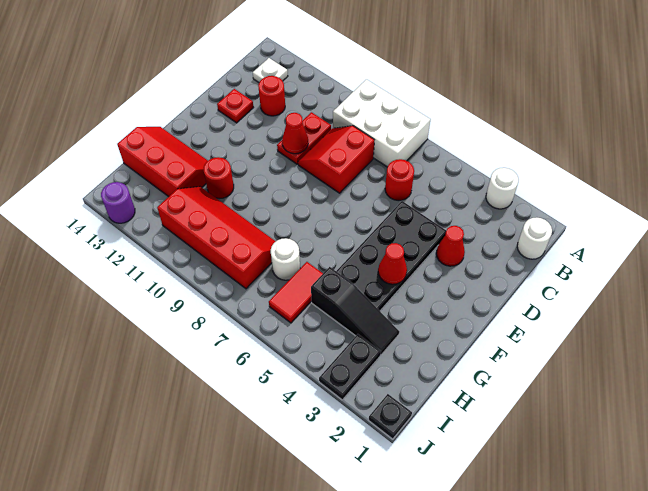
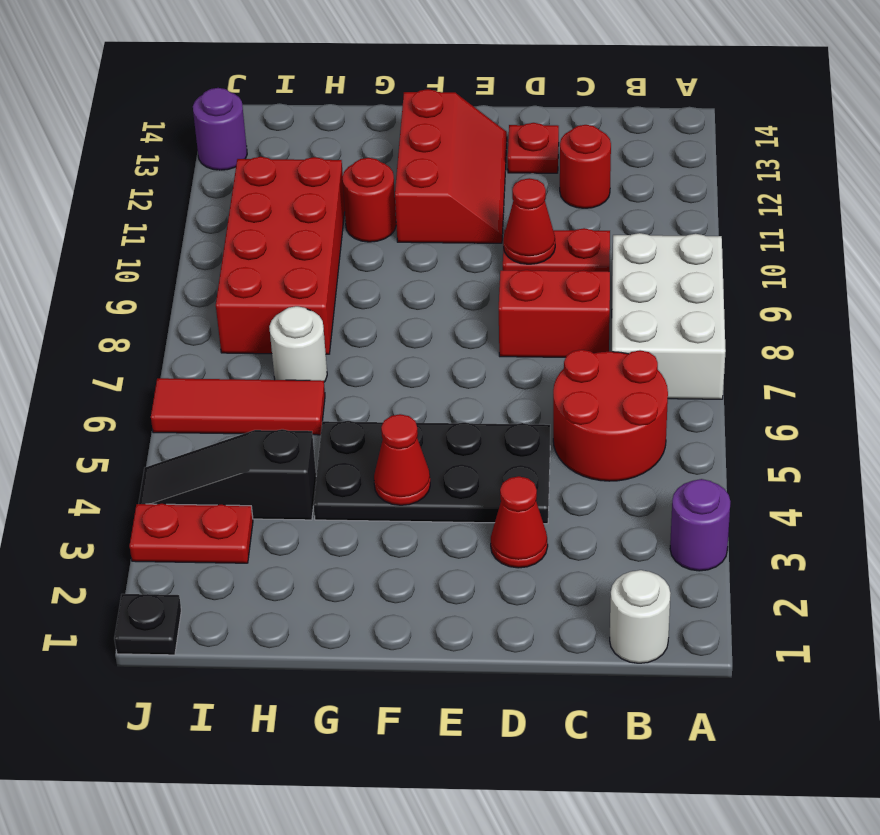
white round brick A3 level 1 -> purple round brick A3 level 1
white plate B13 level 1 -> none
red round brick C6 level 1 -> red round brick B5:C6 level 1
red slope G12:H14 level 1 top H -> red slope E11:F13 level 1 top F
black slope H3:H5 level 1 top 5 -> black slope H4:J4 level 1 top H
red tile H6:I6 level 1 -> red tile H6:J6 level 1
red slope H8:I11 level 1 top I -> red brick H8:I11 level 1
black plate I3:J3 level 1 -> red plate I3:J3 level 1

